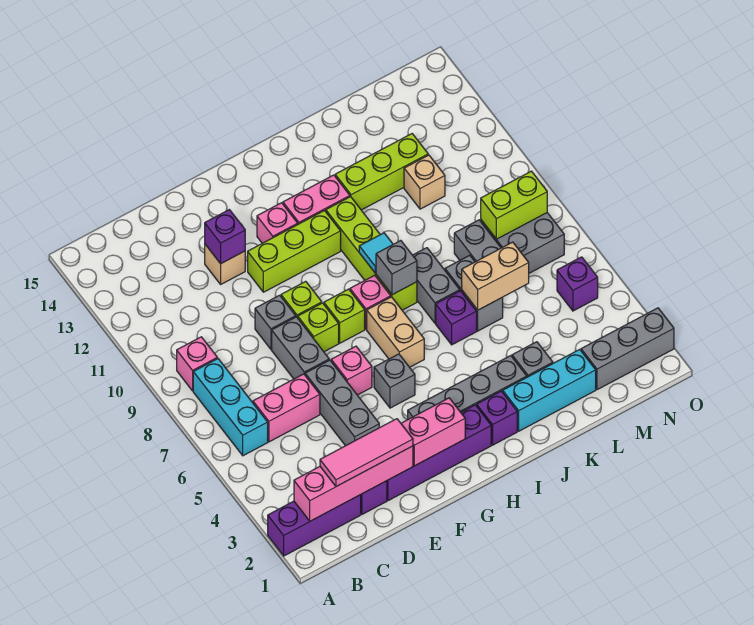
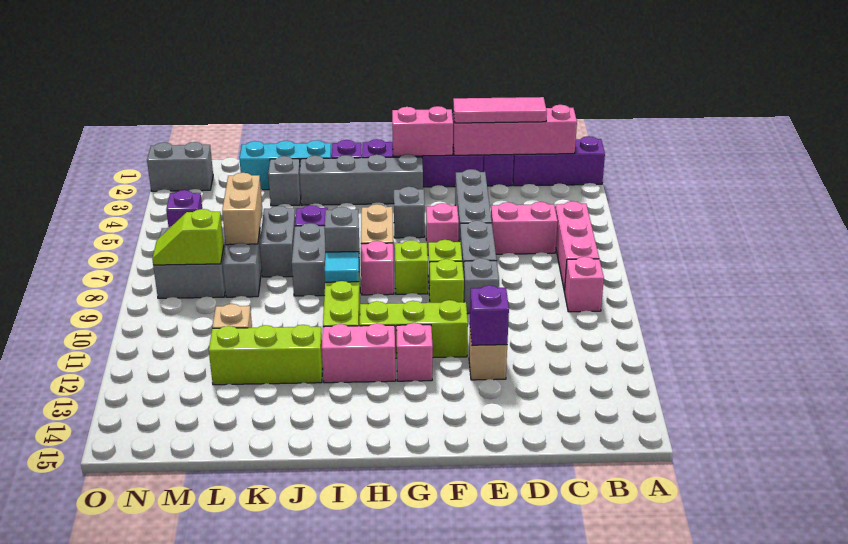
cyan brick B6:B8 level 1 -> pink brick B6:B8 level 1
tan brick K6:L6 level 2 -> tan brick L6:L7 level 2
grey brick M2:O2 level 1 -> grey brick N2:O2 level 1
lime brick M8:N8 level 2 -> lime slope M8:N8 level 2 top M

